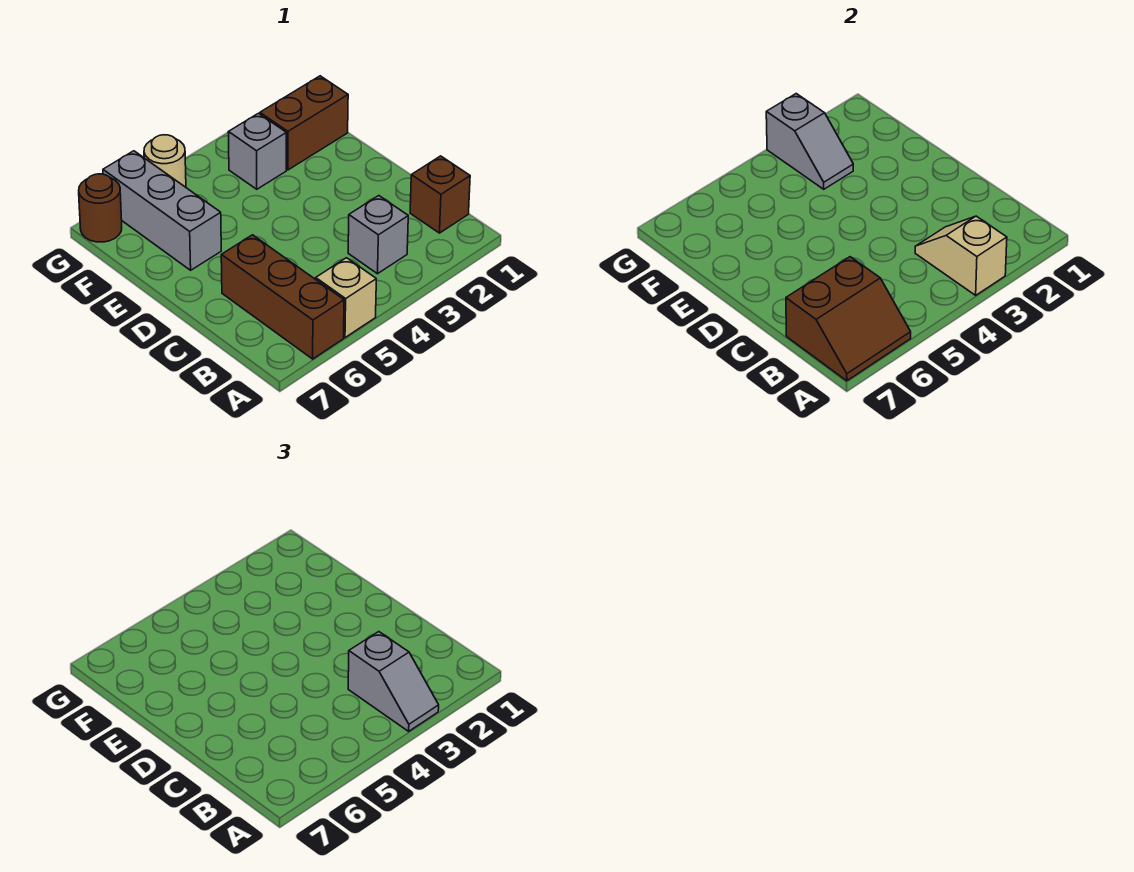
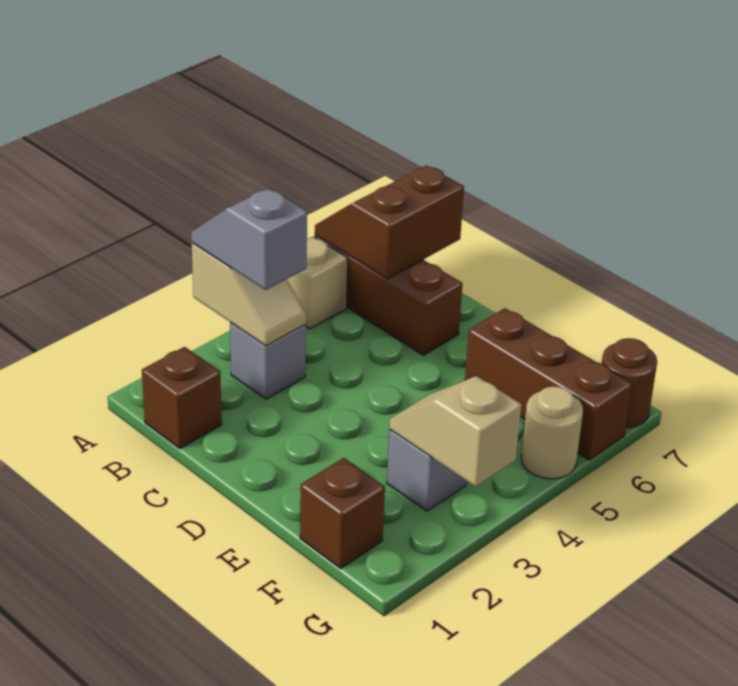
grey brick E6:G6 level 1 -> brown brick E6:G6 level 1
brown brick F1:F2 level 1 -> brown brick F1 level 1
grey slope F3:G3 level 2 top G -> tan slope F3:G3 level 2 top G

